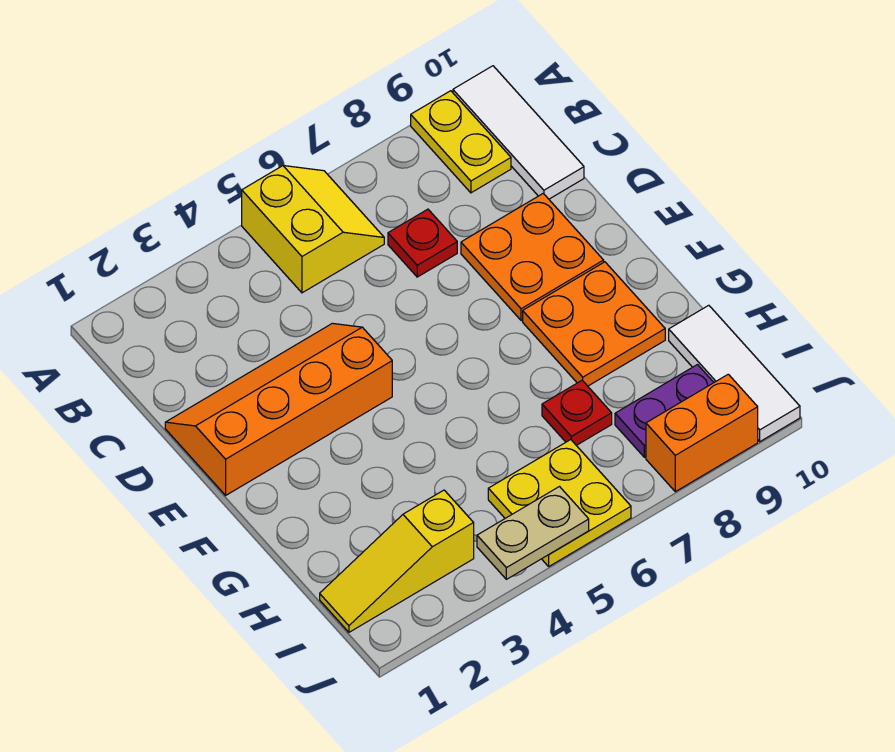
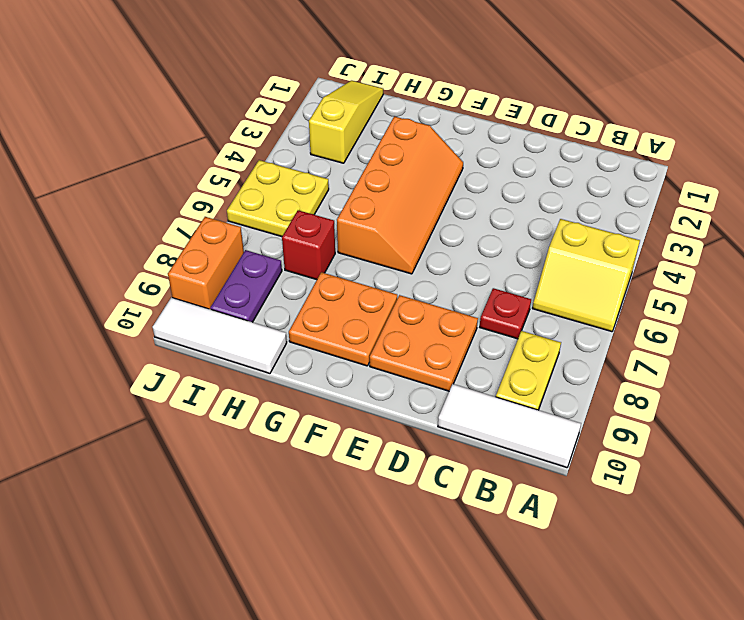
yellow plate A9:B9 level 1 -> yellow plate B8:B9 level 1
orange slope D1:E4 level 1 top E -> orange slope F3:G6 level 1 top G
red plate H7 level 1 -> red brick H7 level 1
tan plate J4:J5 level 2 -> none

